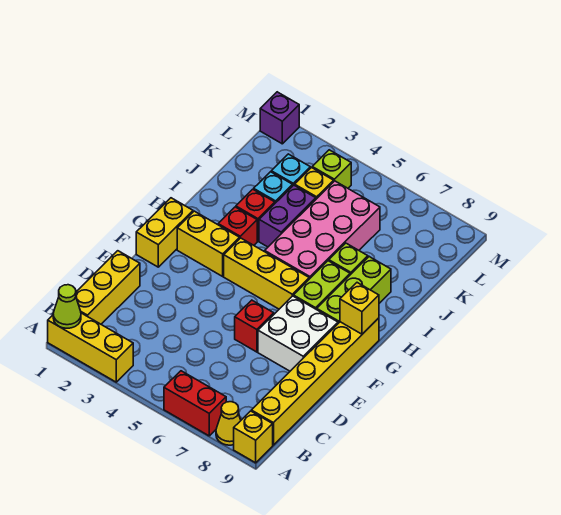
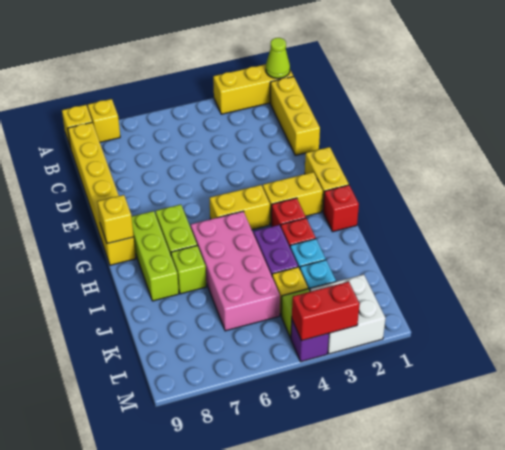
red brick A6:A7 level 1 -> red brick M3:M4 level 2
yellow cone A8 level 1 -> yellow brick A8 level 1
red brick E6 level 1 -> red brick H1 level 1
white brick E7:F8 level 1 -> white brick L2:M3 level 1
yellow brick G4:G6 level 1 -> yellow brick G4:G5 level 1
purple brick M1 level 1 -> purple brick M4 level 1

